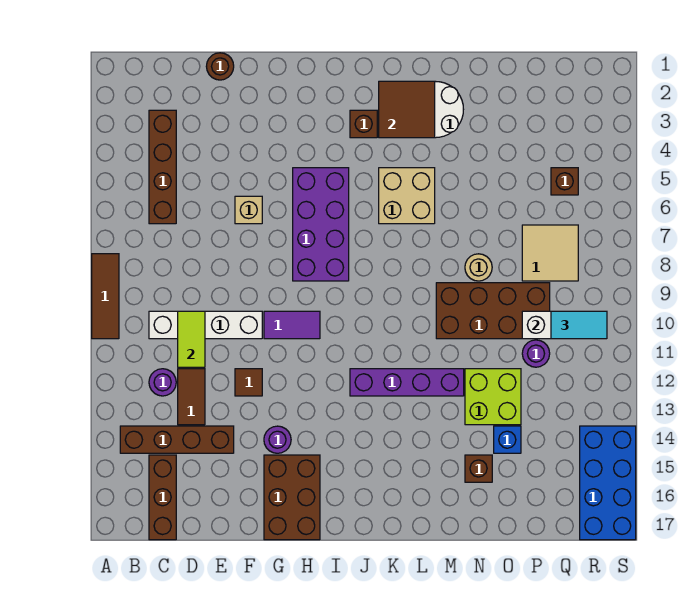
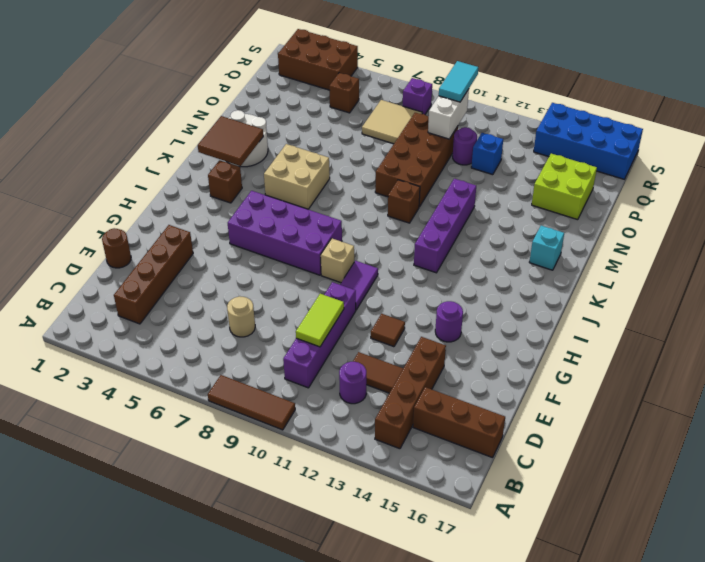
brown brick C3:C6 level 1 -> brown brick C3:F3 level 1
white brick C10:F10 level 1 -> purple brick C10:F10 level 1
lime tile D10:D11 level 2 -> lime tile D10:E10 level 2
tan brick F6 level 1 -> tan brick H9 level 1
brown brick G15:H17 level 1 -> brown brick R2:S4 level 1
none -> cyan brick L16 level 1
tan round brick N8 level 1 -> tan round brick D7 level 1
lime brick N12:O13 level 1 -> lime brick O15:P16 level 1
brown brick N15 level 1 -> brown brick L10 level 1
blue brick O14 level 1 -> blue brick P12 level 1
none -> purple brick R8 level 1

